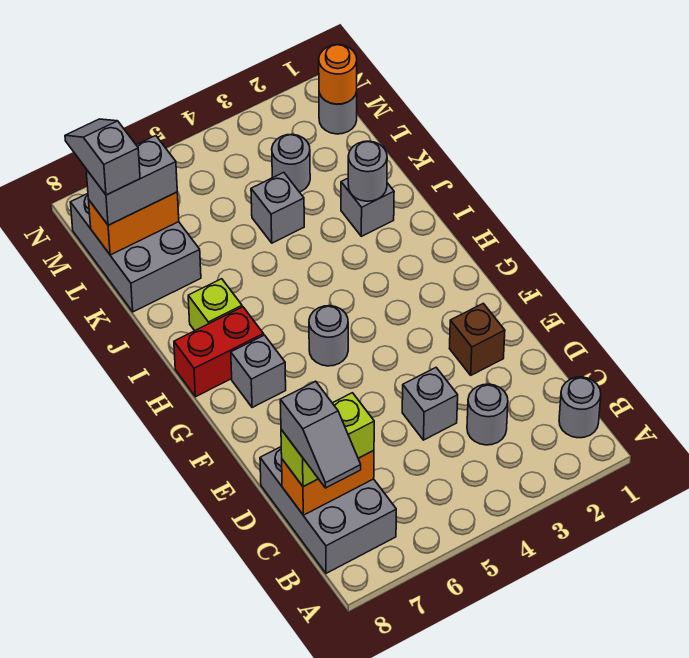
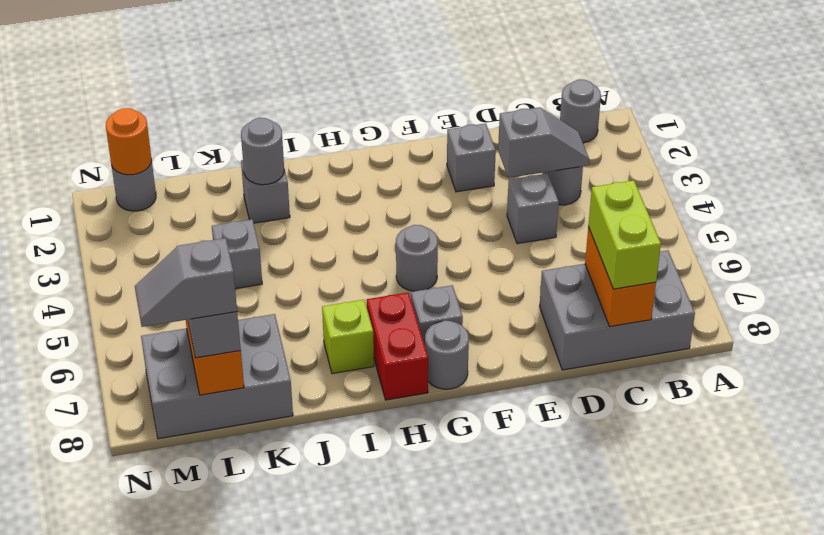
grey slope B8:C8 level 4 top C -> grey slope C3:D3 level 2 top D
brown brick E2 level 1 -> grey brick E2 level 1
grey round brick L3 level 1 -> grey round brick G8 level 1

